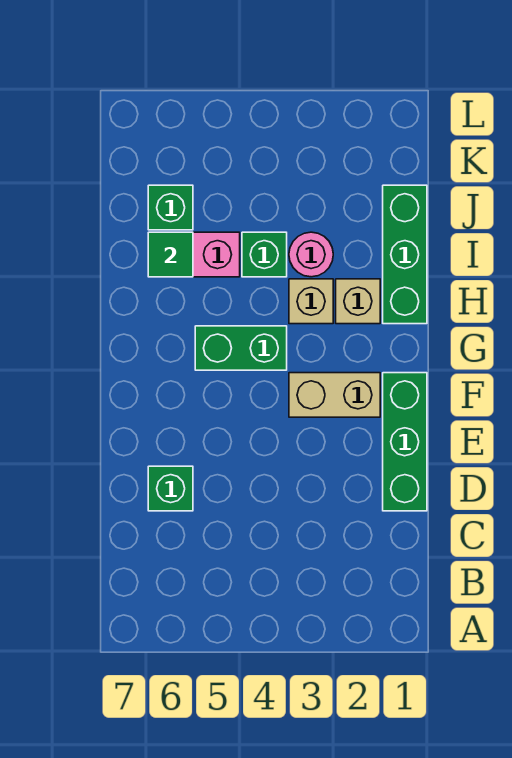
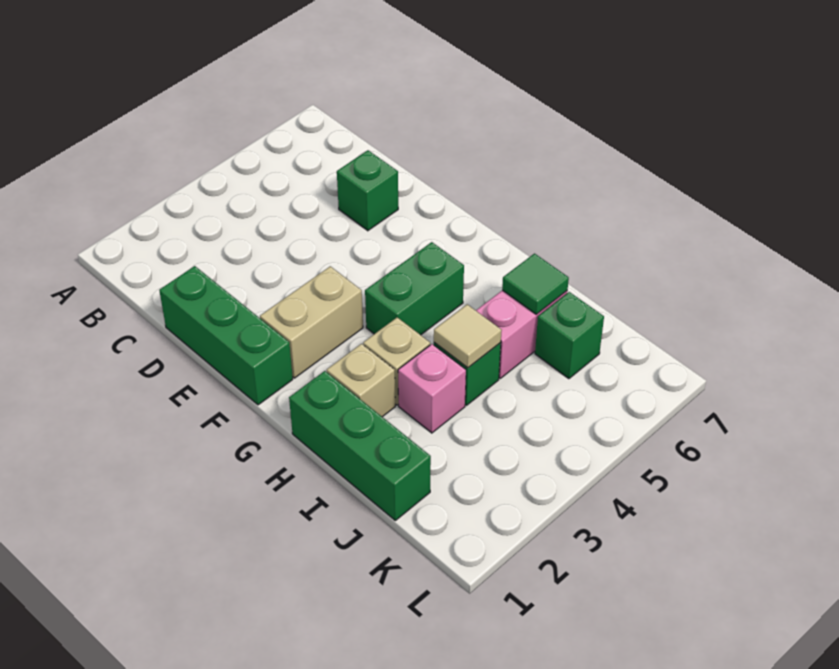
pink round brick I3 level 1 -> pink brick I3 level 1
none -> tan tile I4 level 2

